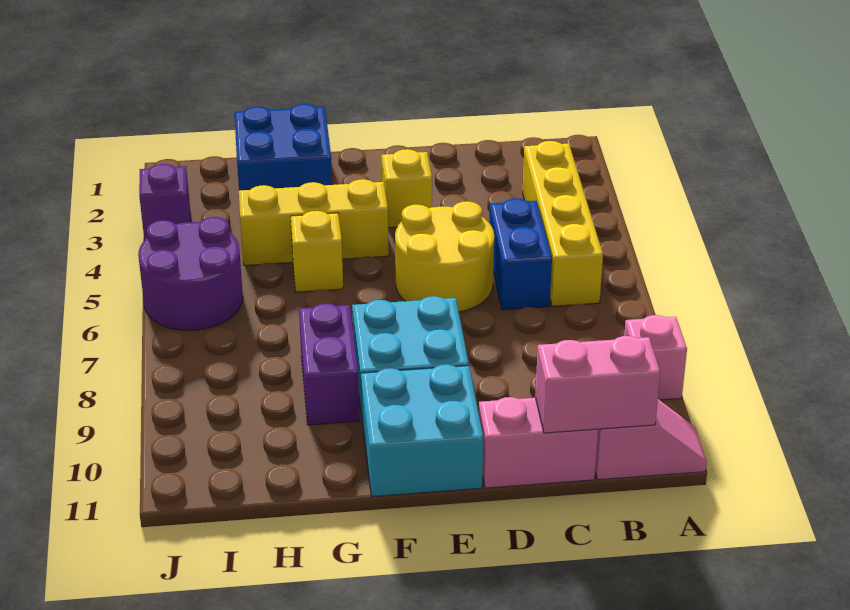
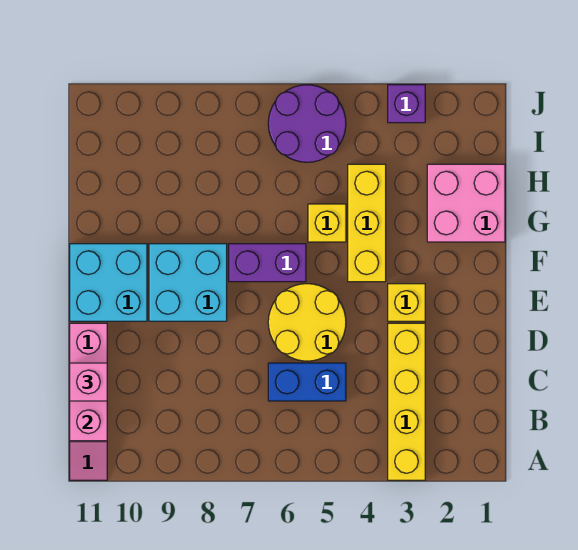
pink brick A9 level 1 -> pink brick C11 level 3
yellow brick B3:B6 level 1 -> yellow brick A3:D3 level 1
blue brick G1:H2 level 1 -> pink brick G1:H2 level 1
purple brick G8:G9 level 1 -> purple brick F6:F7 level 1

